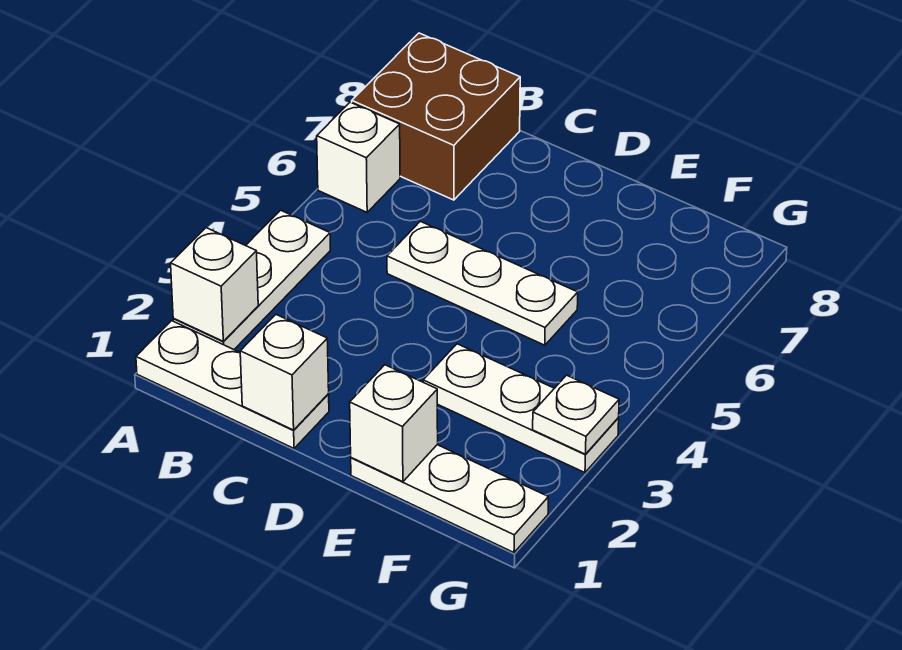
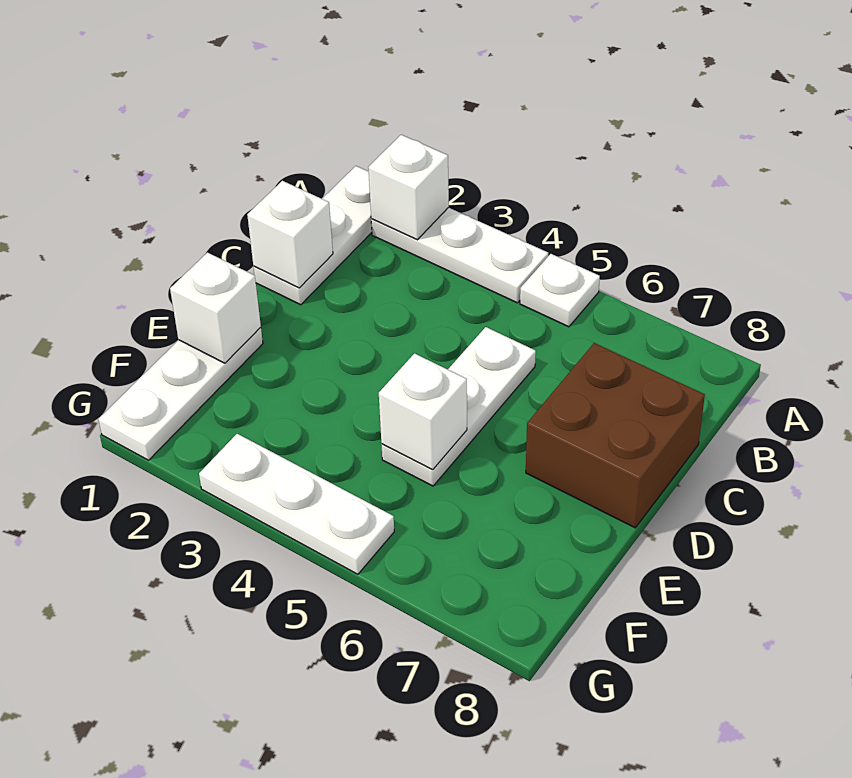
white brick A6 level 1 -> white brick E5 level 2
brown brick A7:B8 level 1 -> brown brick C7:D8 level 1
white plate E3:G3 level 1 -> white plate G3:G5 level 1
white plate G3 level 2 -> white plate A5 level 1

